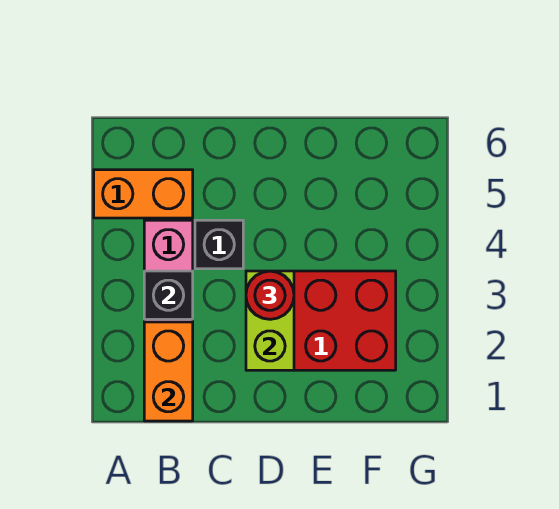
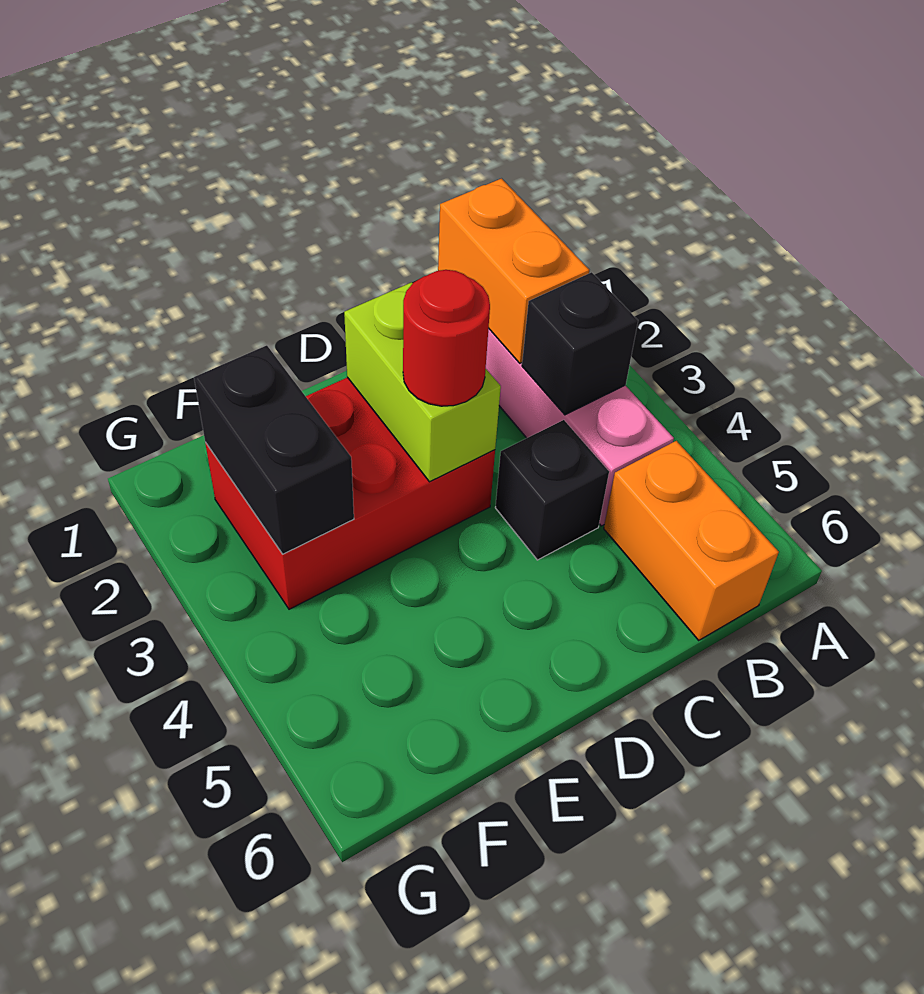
orange brick A5:B5 level 1 -> orange brick B5:B6 level 1
none -> black brick F2:F3 level 2

